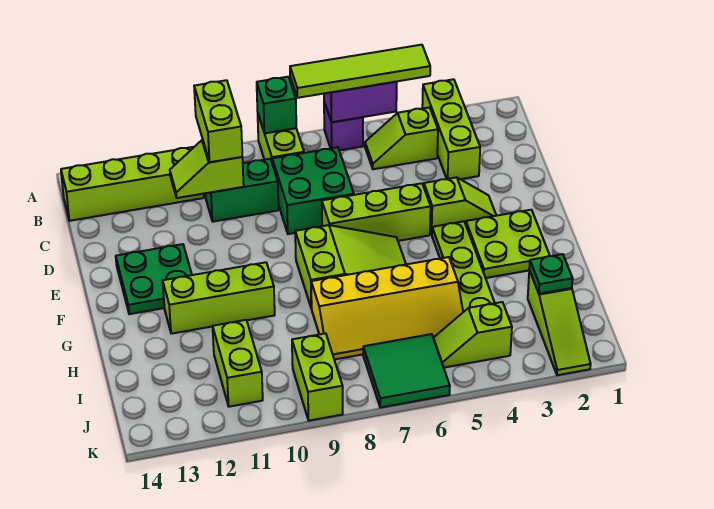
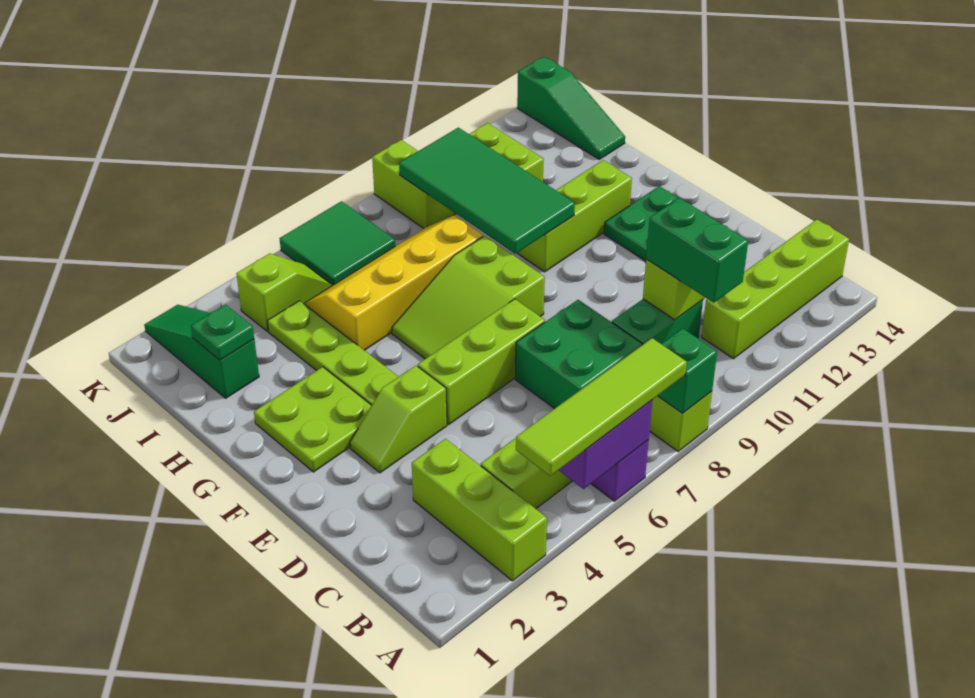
lime brick B10:C10 level 3 -> green brick B10:C10 level 3
none -> green tile G9:J10 level 2
lime slope I2:K2 level 1 top I -> green slope I2:K2 level 1 top I
none -> green slope I14:K14 level 1 top K

